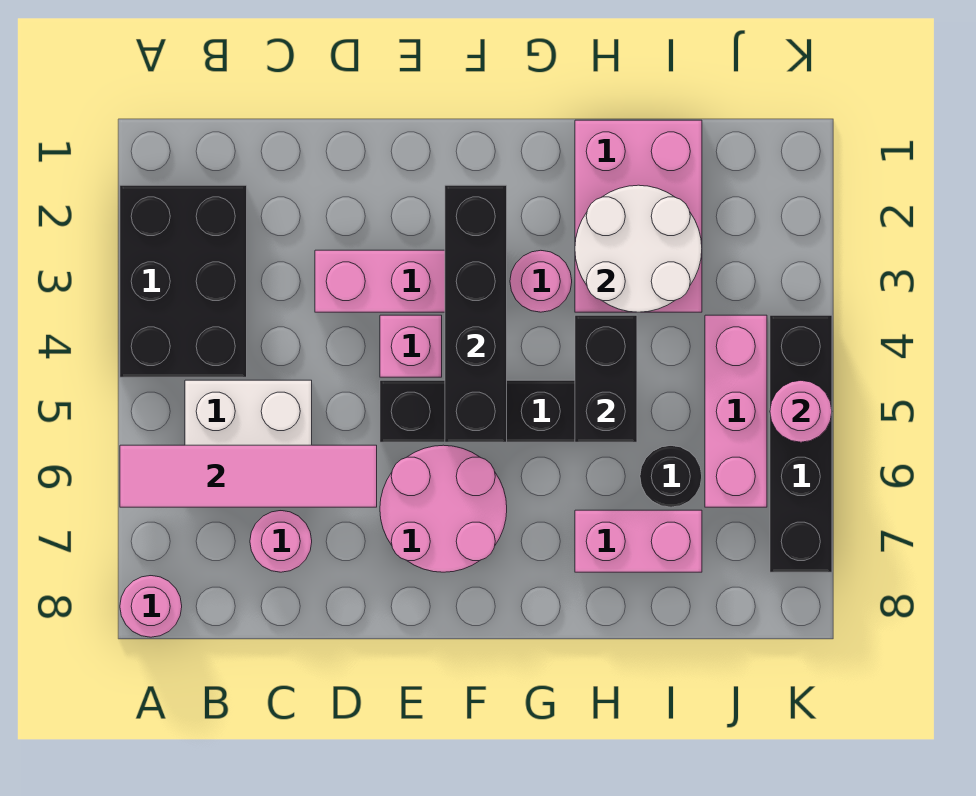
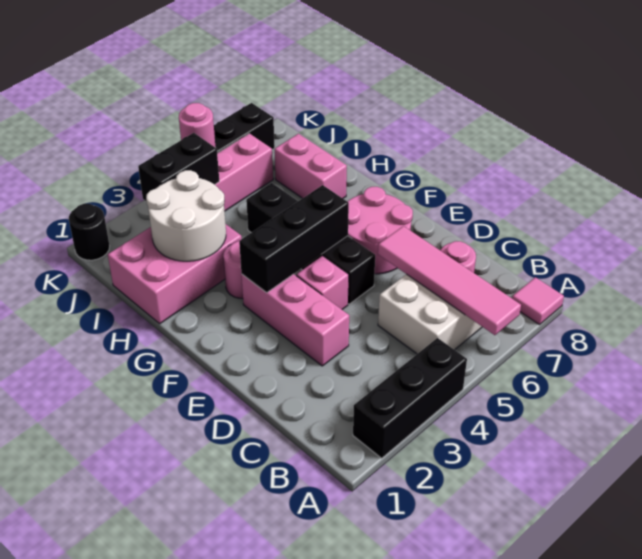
black brick A2:B4 level 1 -> black brick A2:A4 level 1
pink round brick A8 level 1 -> pink tile A8 level 1
black brick F2:F5 level 2 -> black brick F3:F5 level 2
black brick H4:H5 level 2 -> black brick J3:J4 level 2
black round brick I6 level 1 -> black round brick K1 level 1

